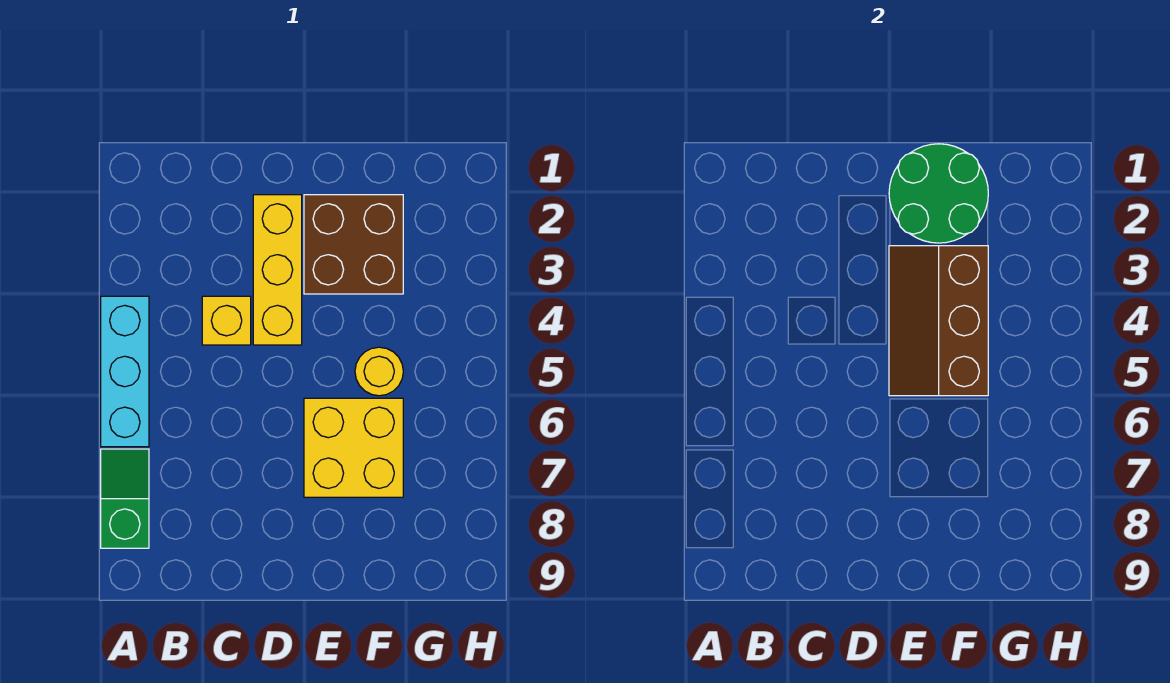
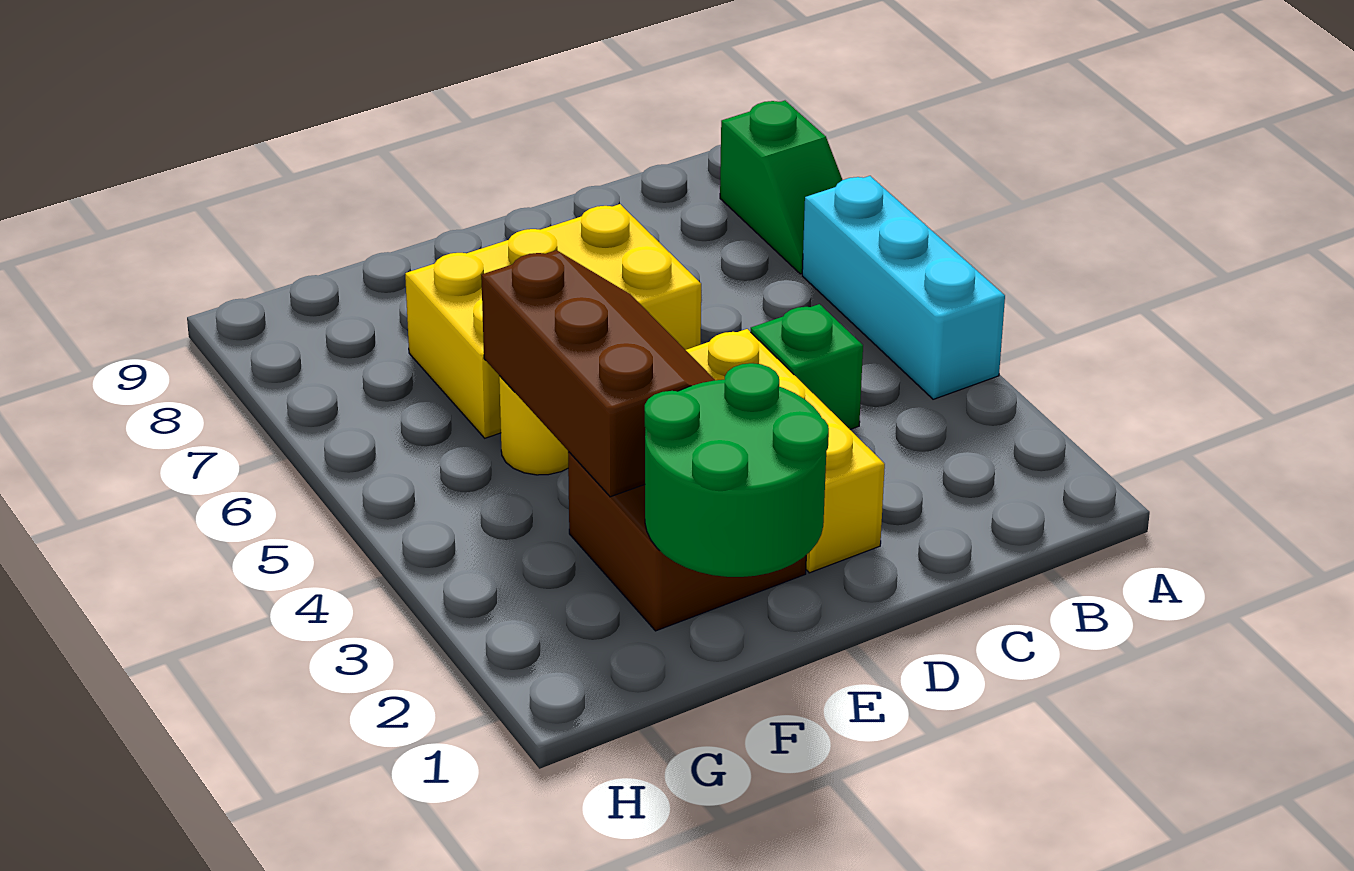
yellow brick C4 level 1 -> green brick C4 level 1
yellow brick E6:F7 level 1 -> yellow brick D6:F7 level 1

